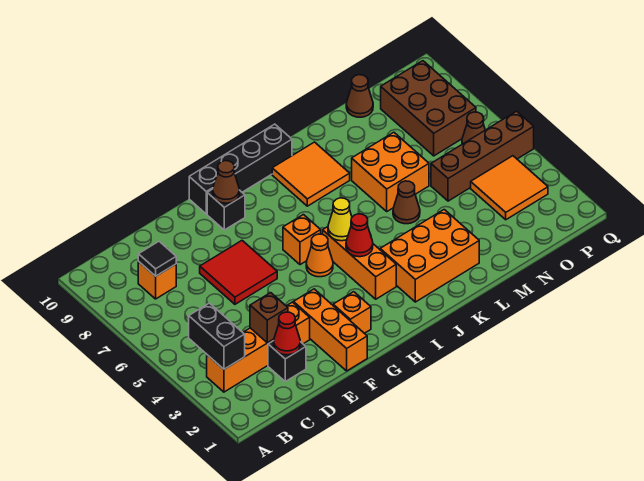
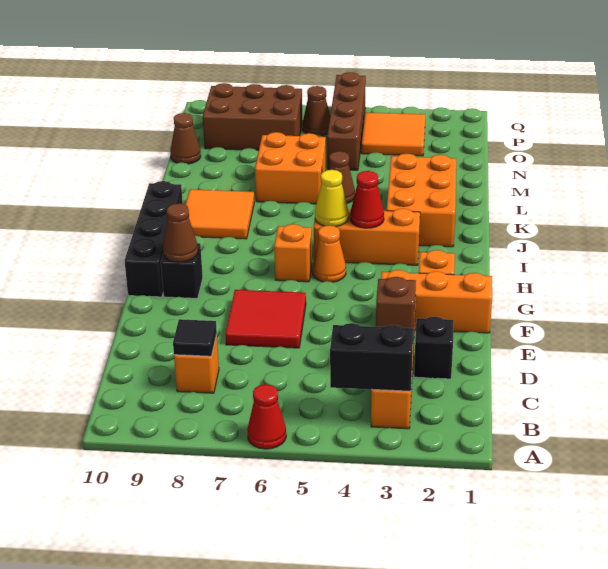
red cone D2 level 2 -> red cone A6 level 1

